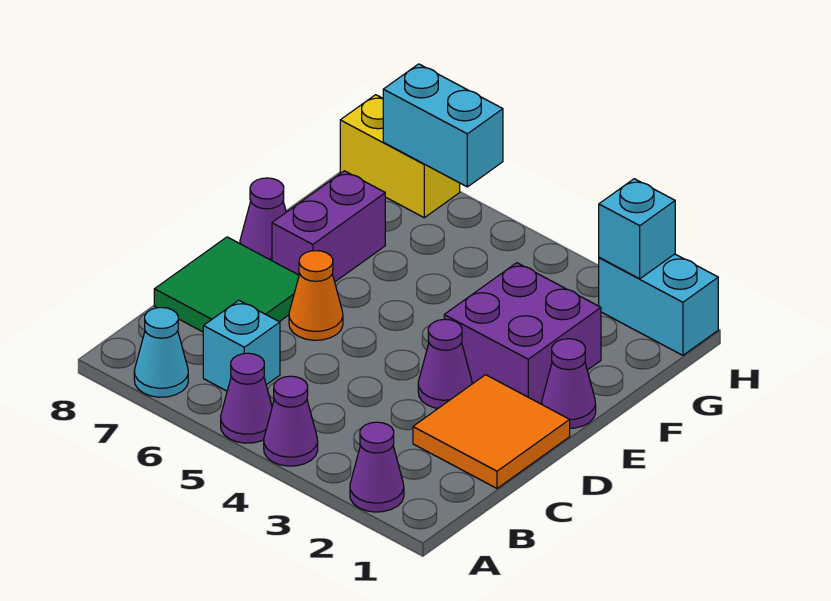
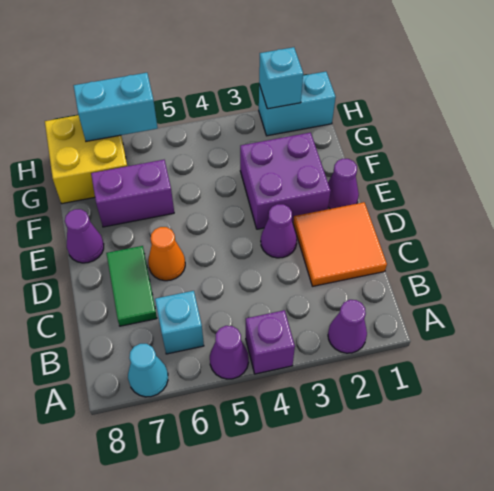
purple cone A4 level 1 -> purple brick A4 level 1
green tile C7:D8 level 1 -> green tile C7:D7 level 1
purple brick E7:F7 level 1 -> purple brick F6:F7 level 1
yellow brick H7:H8 level 1 -> yellow brick G7:H8 level 1

